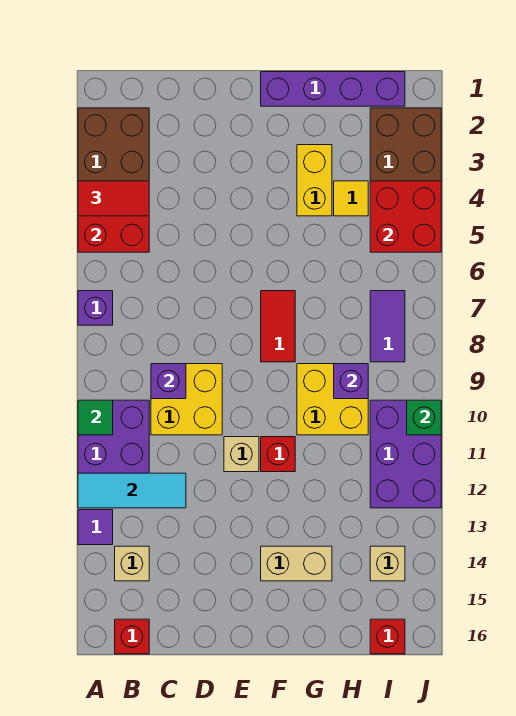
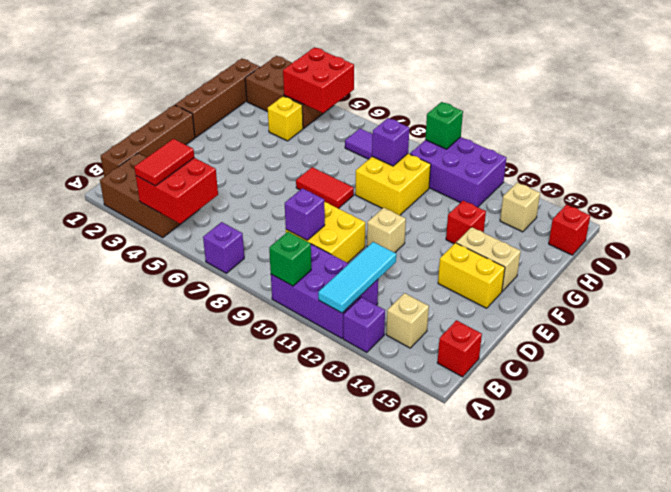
green tile A10 level 2 -> green brick A10 level 2
purple tile A13 level 1 -> purple brick A13 level 1
none -> brown brick B1:E1 level 1
purple brick F1:I1 level 1 -> brown brick F1:I1 level 1
red brick F11 level 1 -> red brick G13 level 1
tan brick F14:G14 level 1 -> tan brick F14:F15 level 1
yellow brick G3:G4 level 1 -> yellow brick E14:E15 level 1
yellow tile H4 level 1 -> yellow brick H4 level 1

